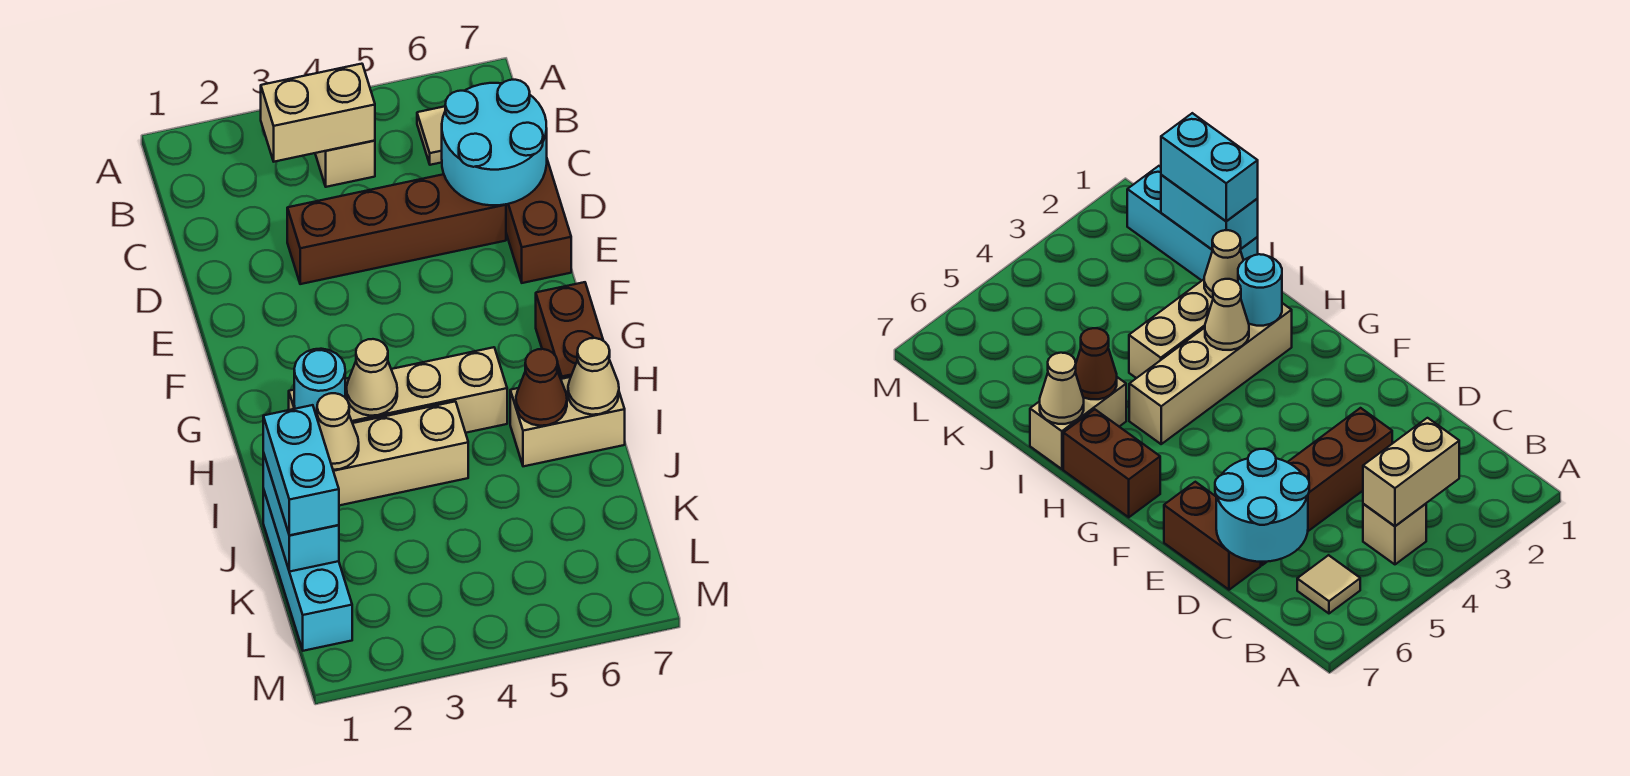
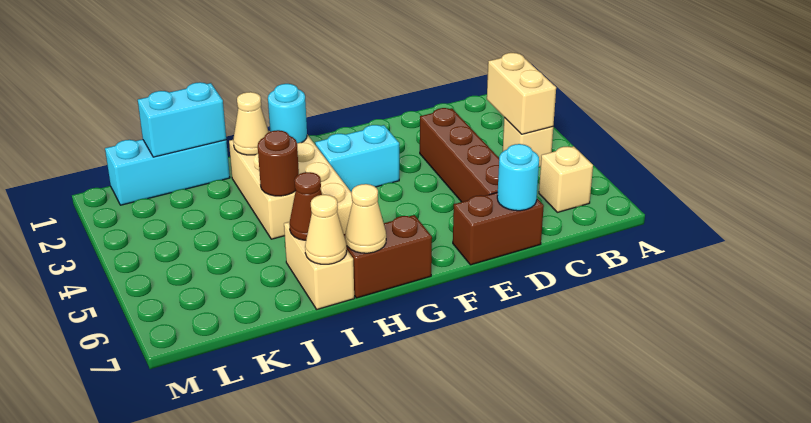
tan tile B6 level 1 -> tan brick B6 level 1
cyan round brick C6:D7 level 2 -> cyan round brick D7 level 2
tan cone H3 level 2 -> tan cone H7 level 2
none -> brown round brick I4 level 2
cyan brick J1:K1 level 3 -> cyan brick F3:G3 level 1

